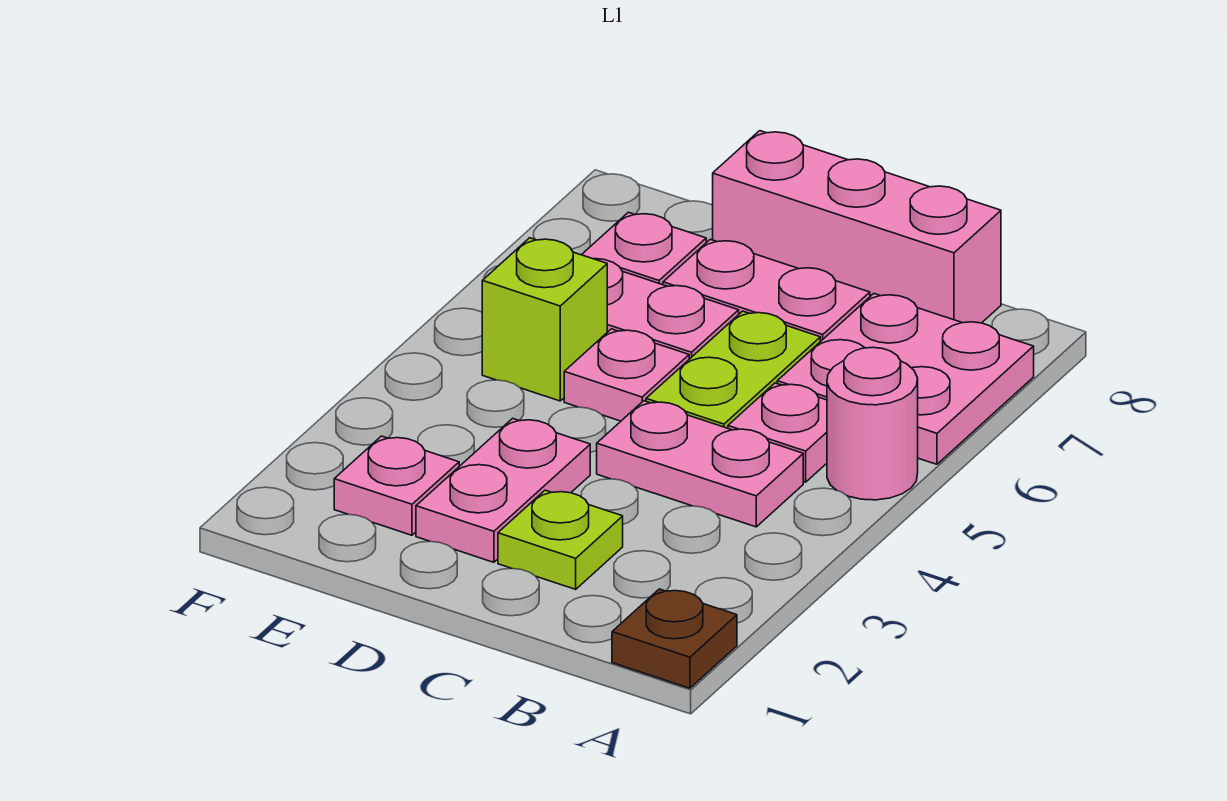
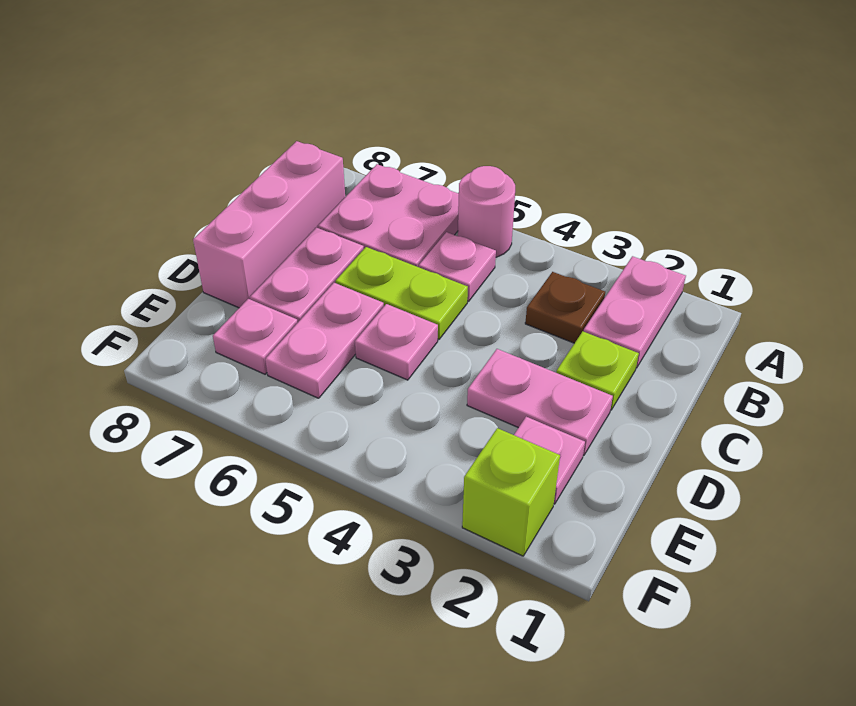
brown plate A1 level 1 -> brown plate B3 level 1
pink plate B4:C4 level 1 -> pink plate A2:B2 level 1
lime brick E5 level 1 -> lime brick F2 level 1

